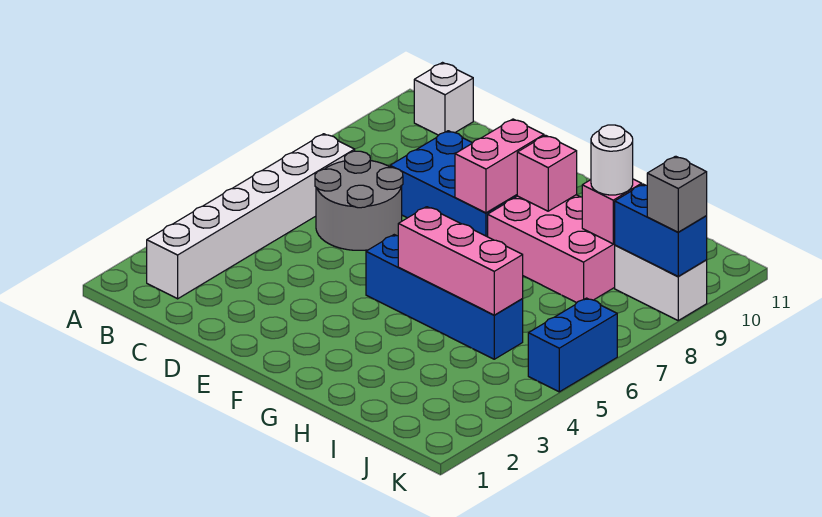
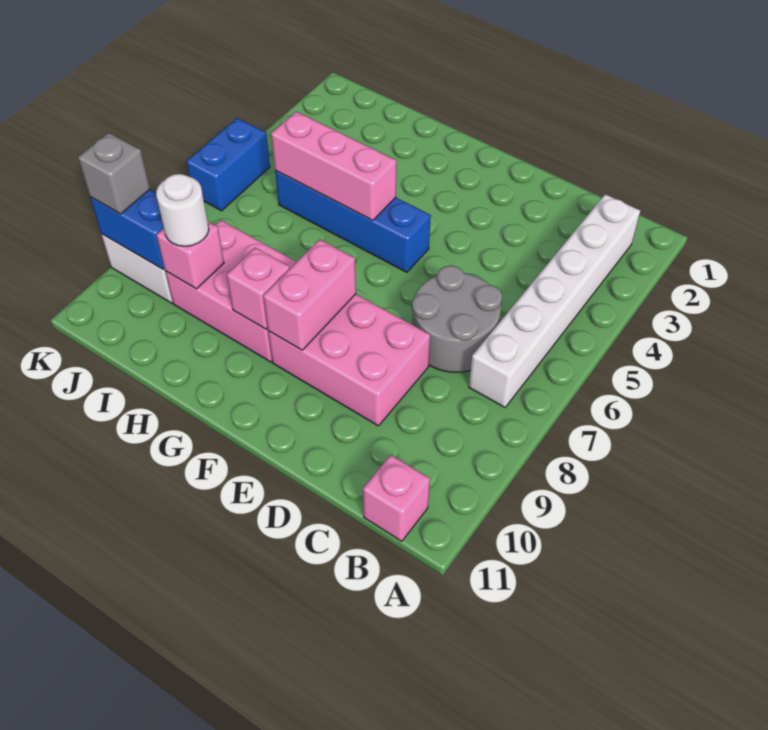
white brick B11 level 1 -> pink brick B11 level 1
blue brick D8:F9 level 1 -> pink brick D8:F9 level 1

